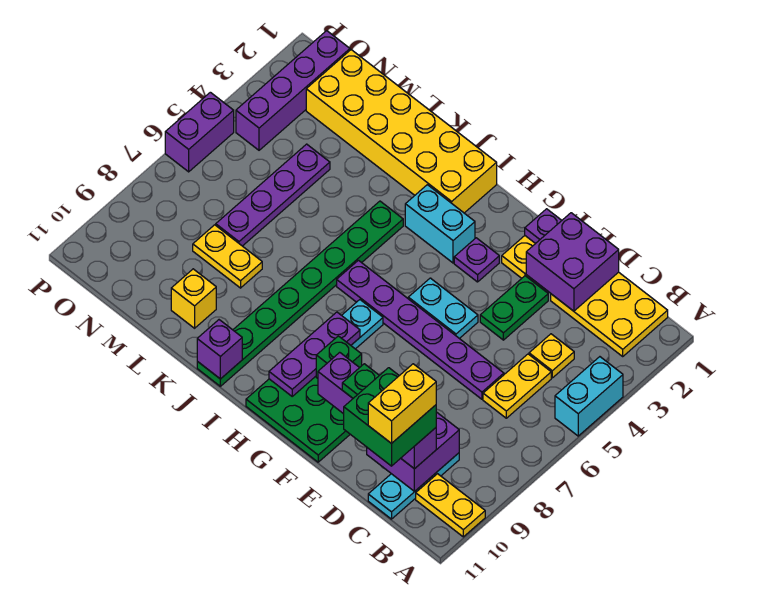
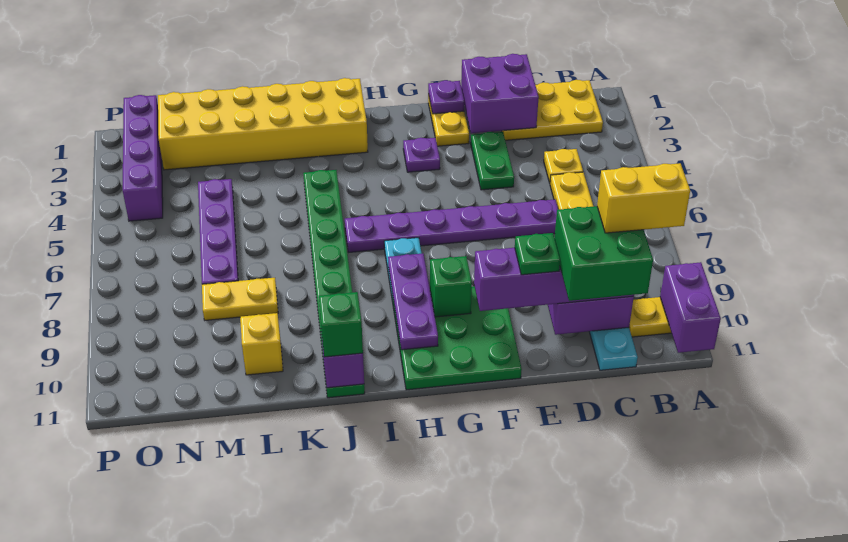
cyan brick A4:A5 level 1 -> none
yellow brick C10:C11 level 5 -> yellow brick B10:C10 level 5
cyan plate F5:G5 level 1 -> none
cyan brick H3:I3 level 1 -> none
none -> green brick J11 level 3
purple brick P5:P6 level 1 -> purple brick A10:A11 level 2

